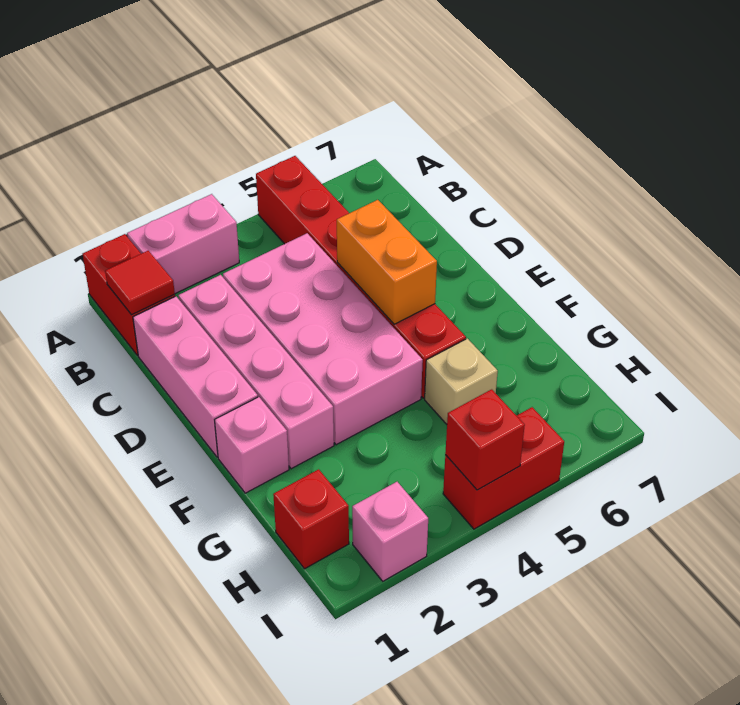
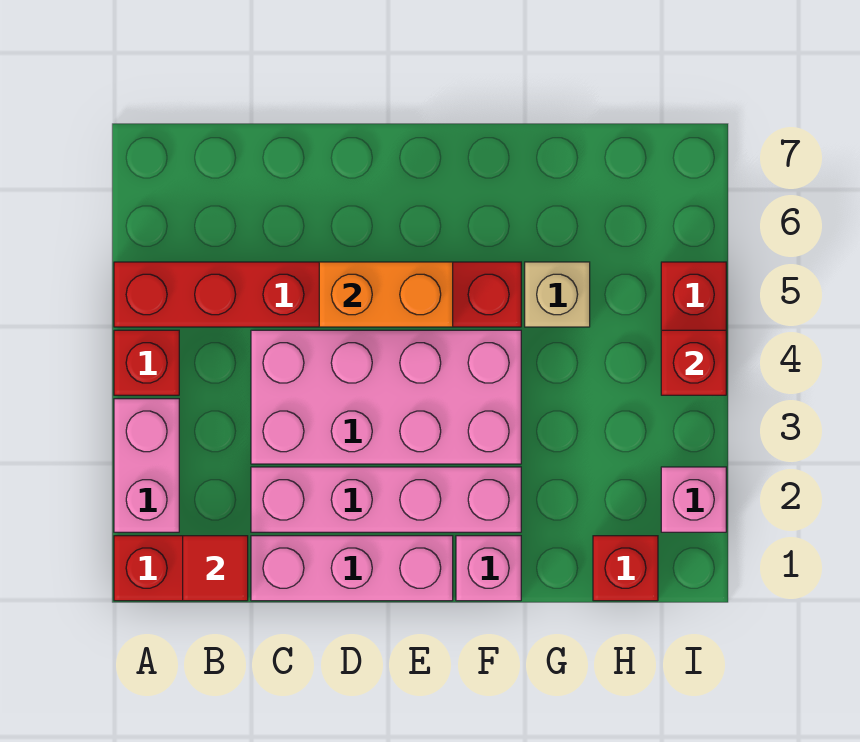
none -> red brick A4 level 1

